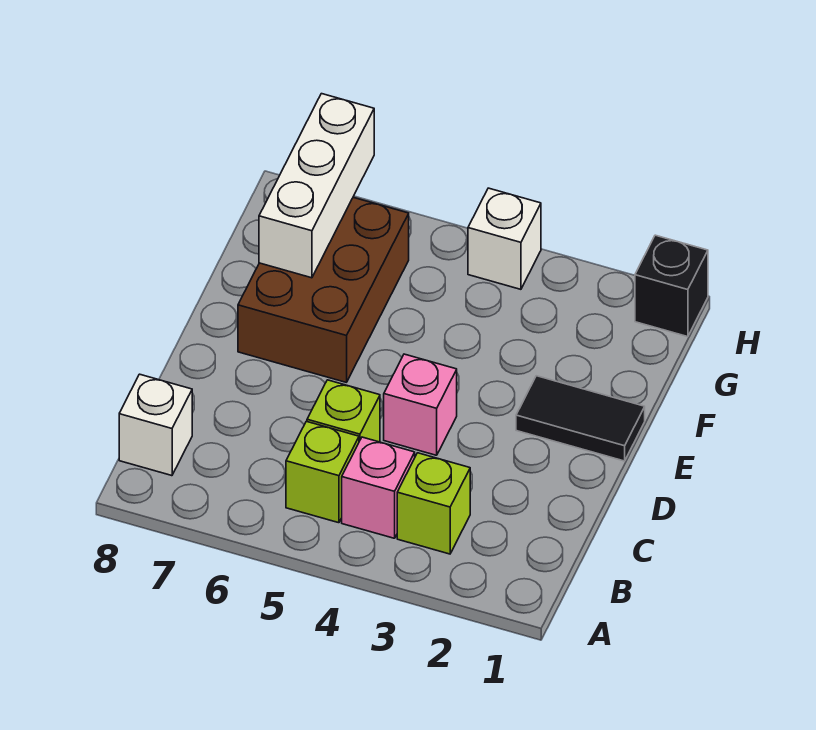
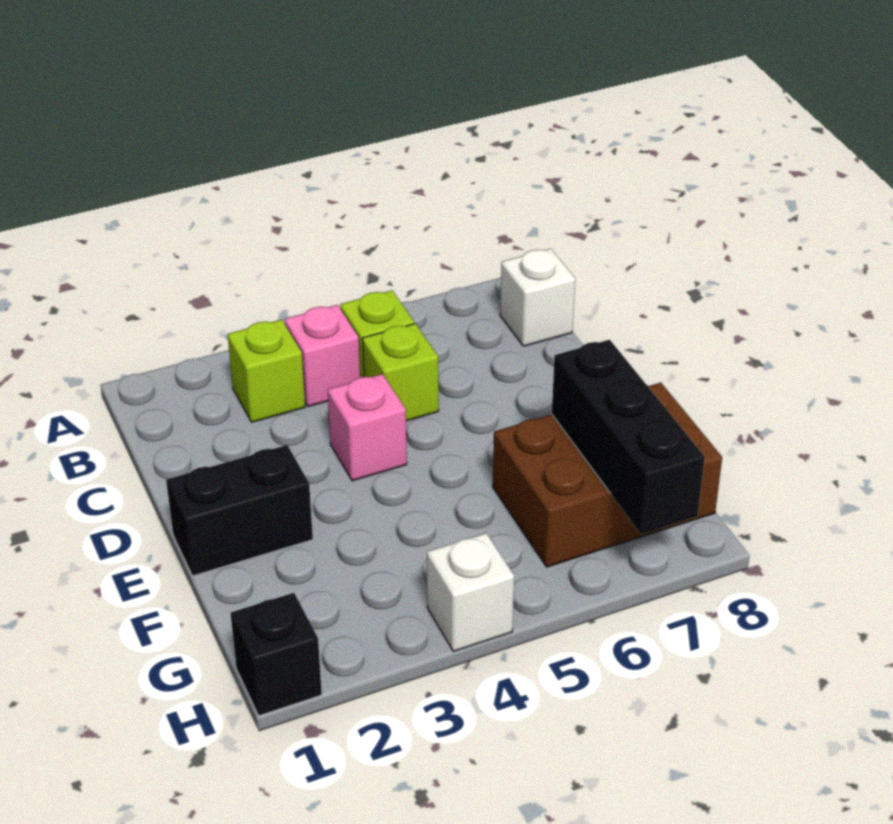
black tile E1:E2 level 1 -> black brick E1:E2 level 1
brown brick E6:G7 level 1 -> brown brick F6:G8 level 1
white brick F7:H7 level 2 -> black brick F7:H7 level 2

